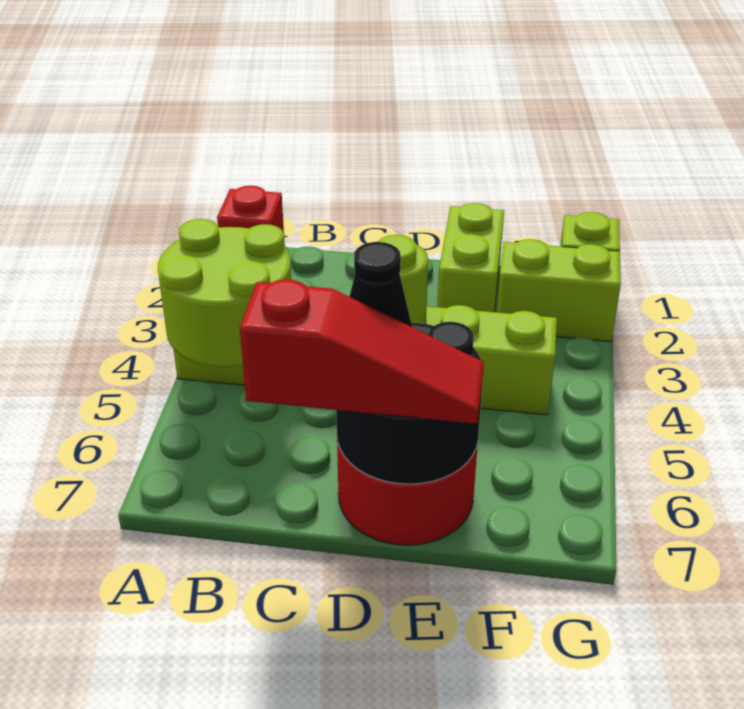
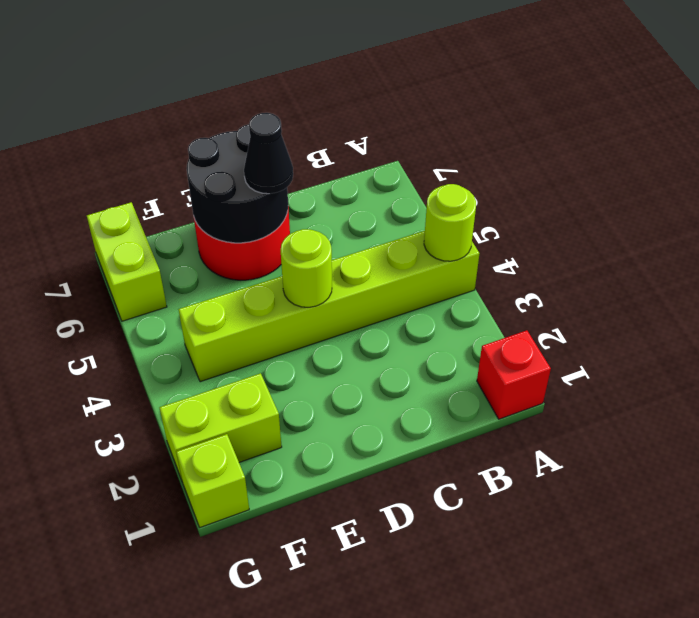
lime round brick A4:B5 level 2 -> lime round brick A4 level 2
red slope C7:E7 level 3 top C -> none
lime brick E1:E2 level 1 -> lime brick G6:G7 level 1

